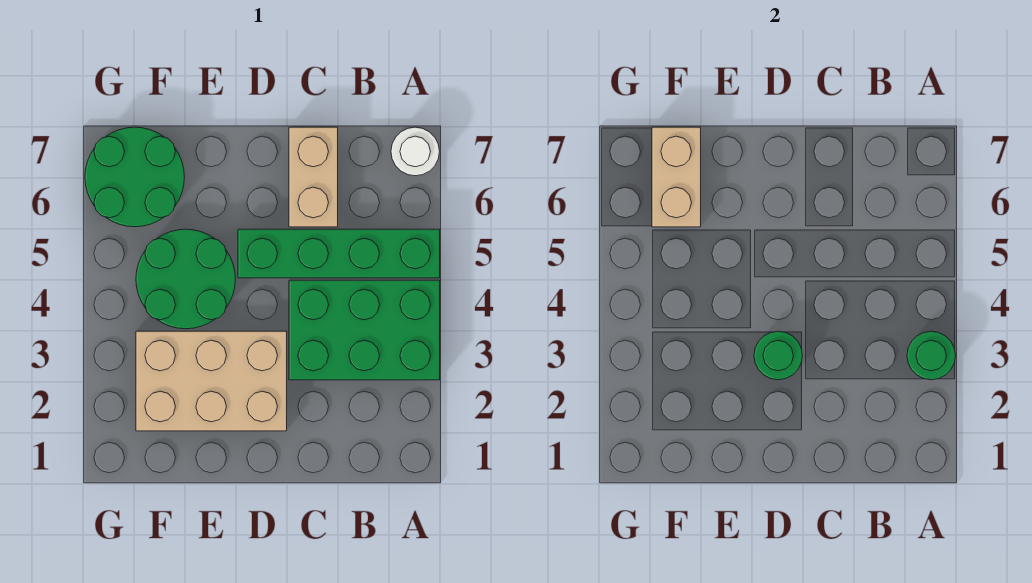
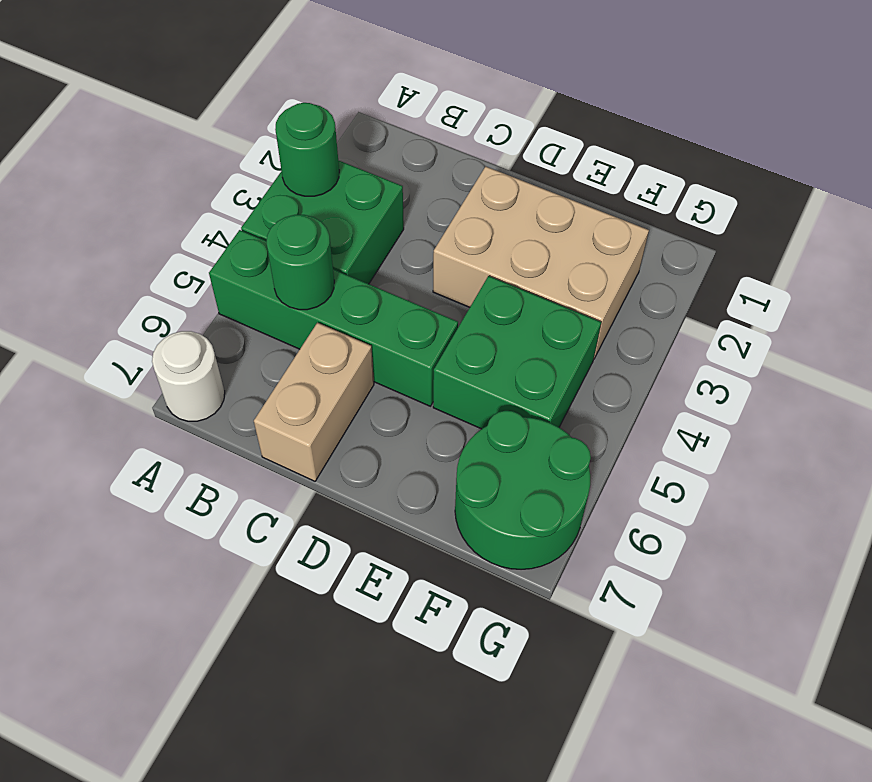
green brick A3:C4 level 1 -> green brick A3:B4 level 1
green round brick D3 level 2 -> green round brick B5 level 2
green round brick E4:F5 level 1 -> green brick E4:F5 level 1
tan brick F6:F7 level 2 -> none

